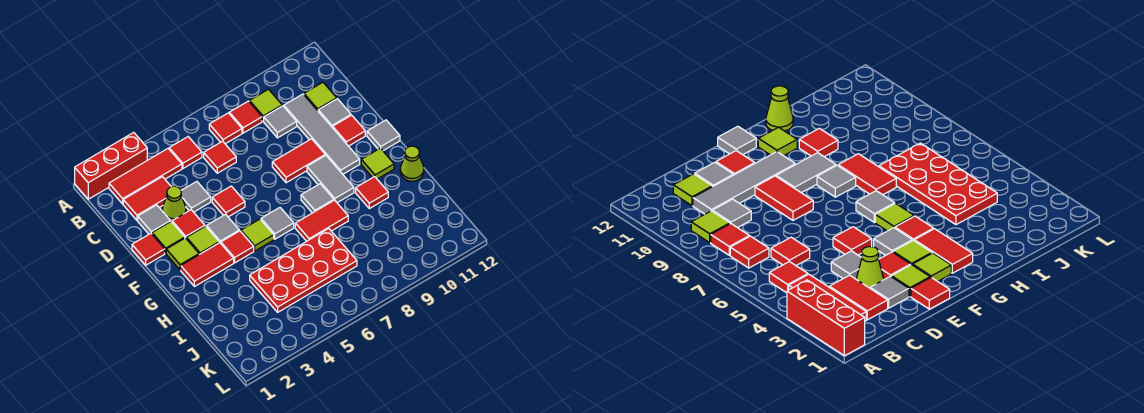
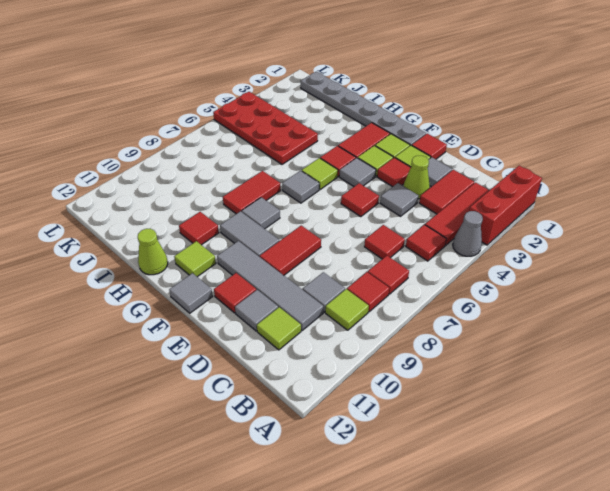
none -> grey cone A4 level 1
none -> grey plate F1:K1 level 1
red plate I4:J7 level 1 -> red plate I4:L5 level 1

